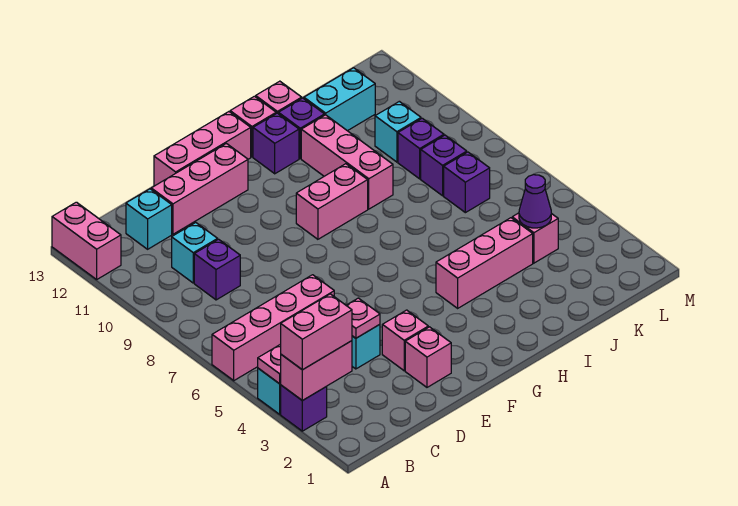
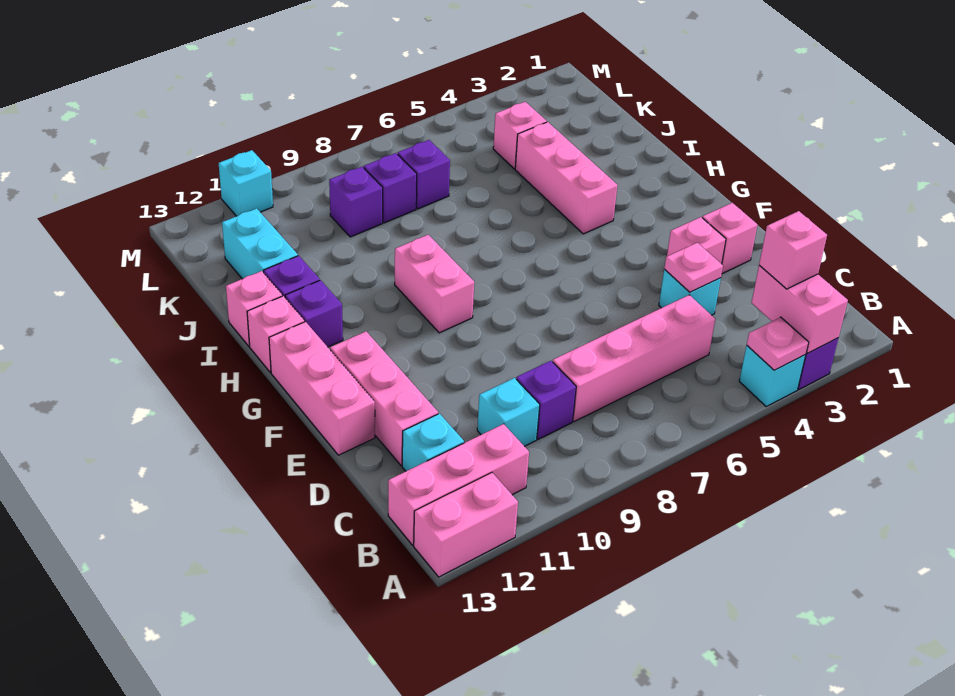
pink brick A3:B3 level 3 -> pink brick B3 level 3
pink brick A6:D6 level 1 -> pink brick C5:C8 level 1
pink brick I9:I11 level 1 -> pink brick B11:B13 level 1
purple cone K4 level 2 -> none
cyan brick K10 level 1 -> cyan brick M11 level 1

